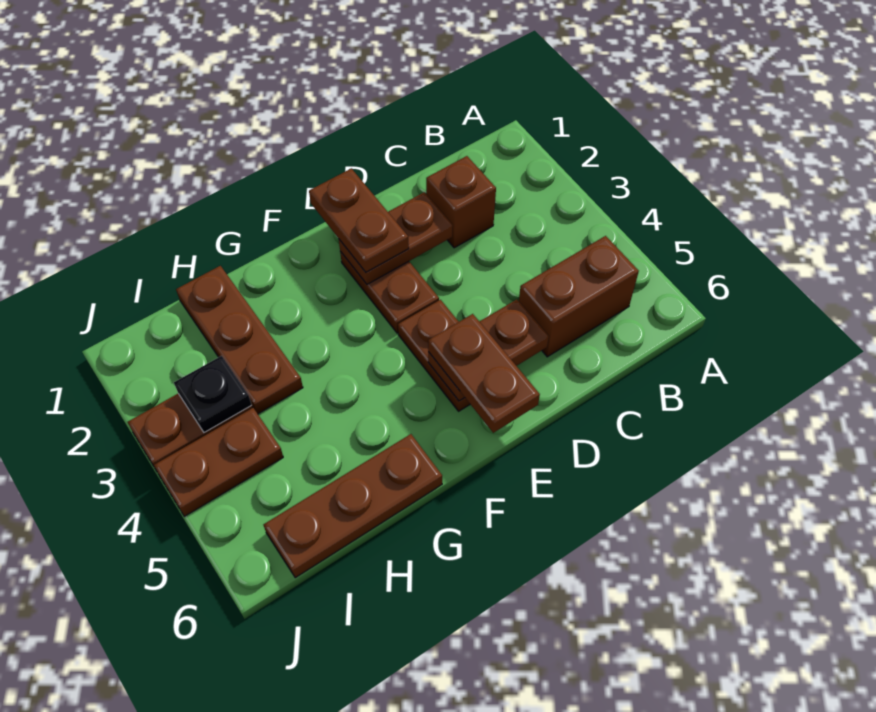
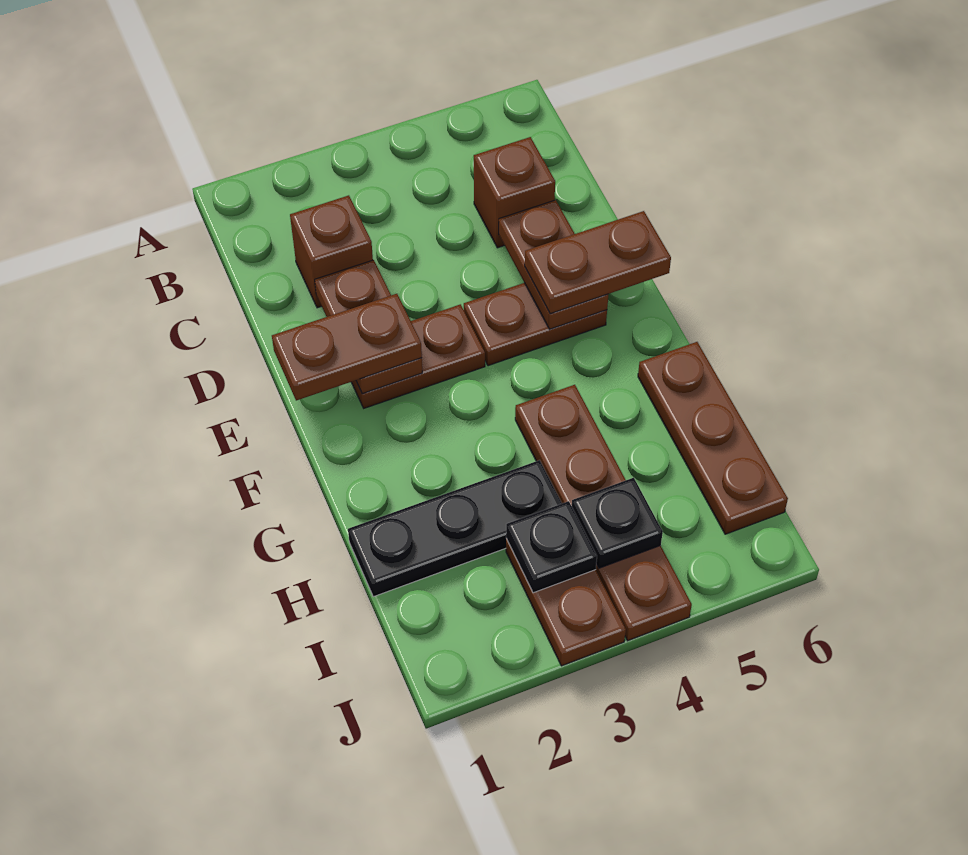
brown brick B5:C5 level 1 -> brown brick C5 level 1
brown plate H1:H3 level 1 -> black plate H1:H3 level 1
brown plate I4:J4 level 1 -> brown plate G4:J4 level 1
none -> black plate I4 level 2

